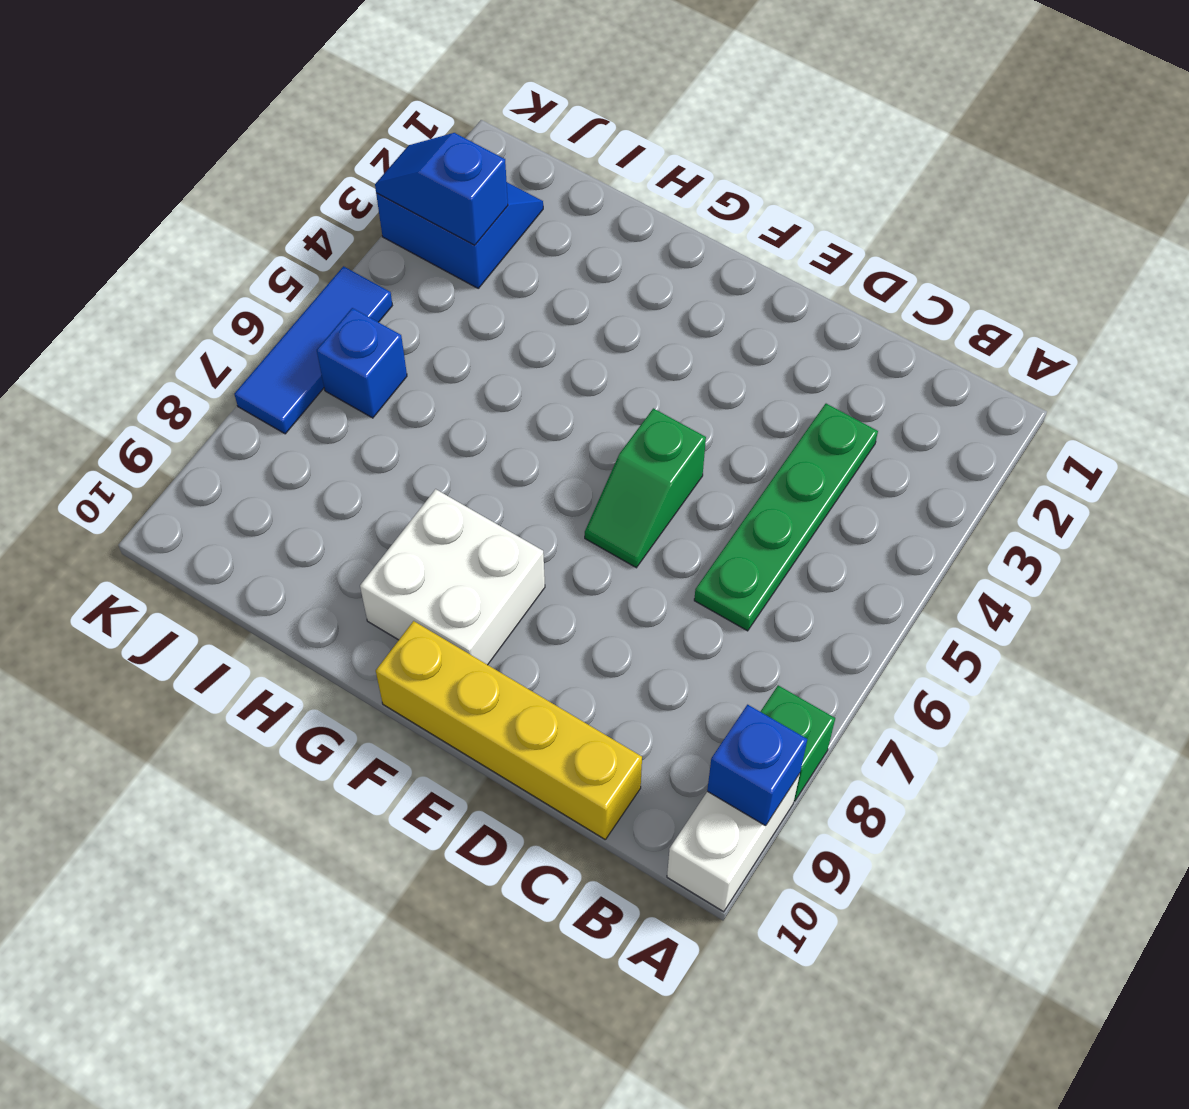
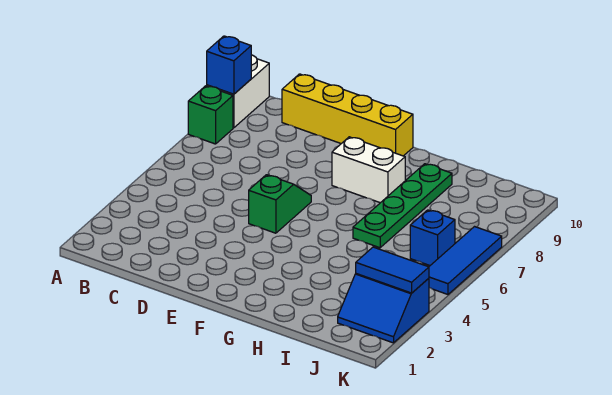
green plate C3:C6 level 1 -> green plate H6:H9 level 1
white brick F8:G9 level 1 -> white brick F8:G8 level 1
blue slope J3:K3 level 2 top J -> blue tile J3:K3 level 2

